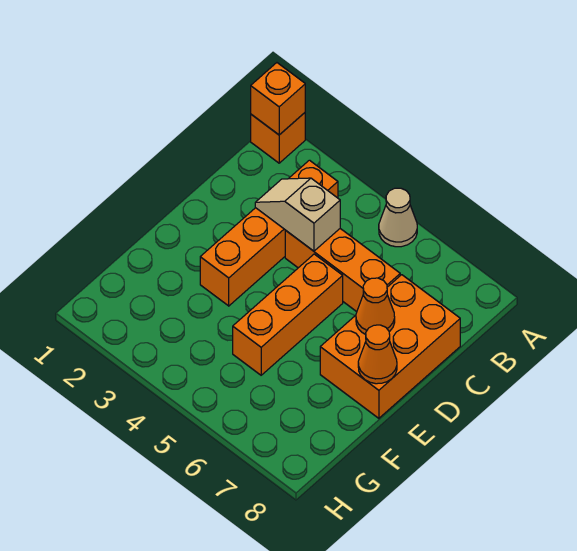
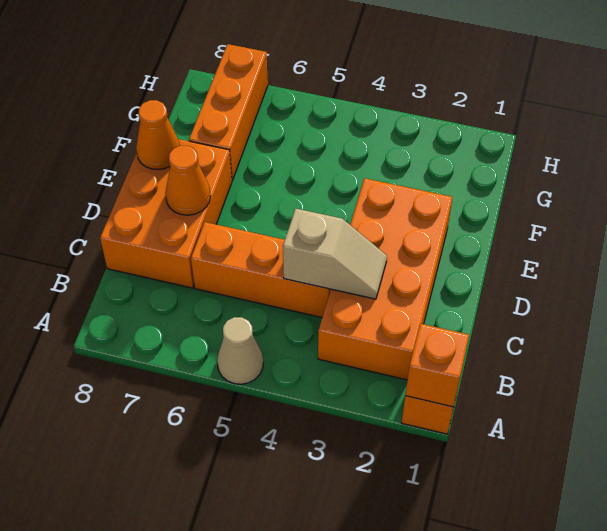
orange brick B3:E3 level 1 -> orange brick B2:E3 level 1
orange brick D5:F5 level 1 -> orange brick F7:H7 level 1

